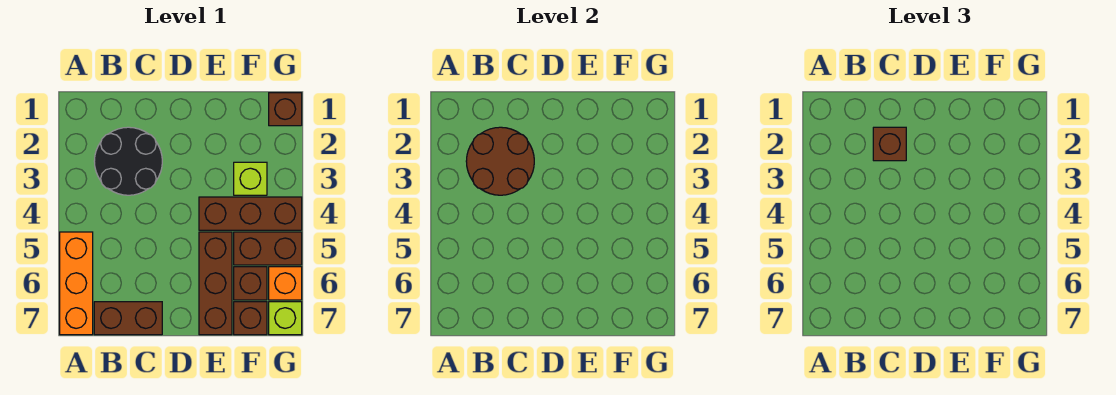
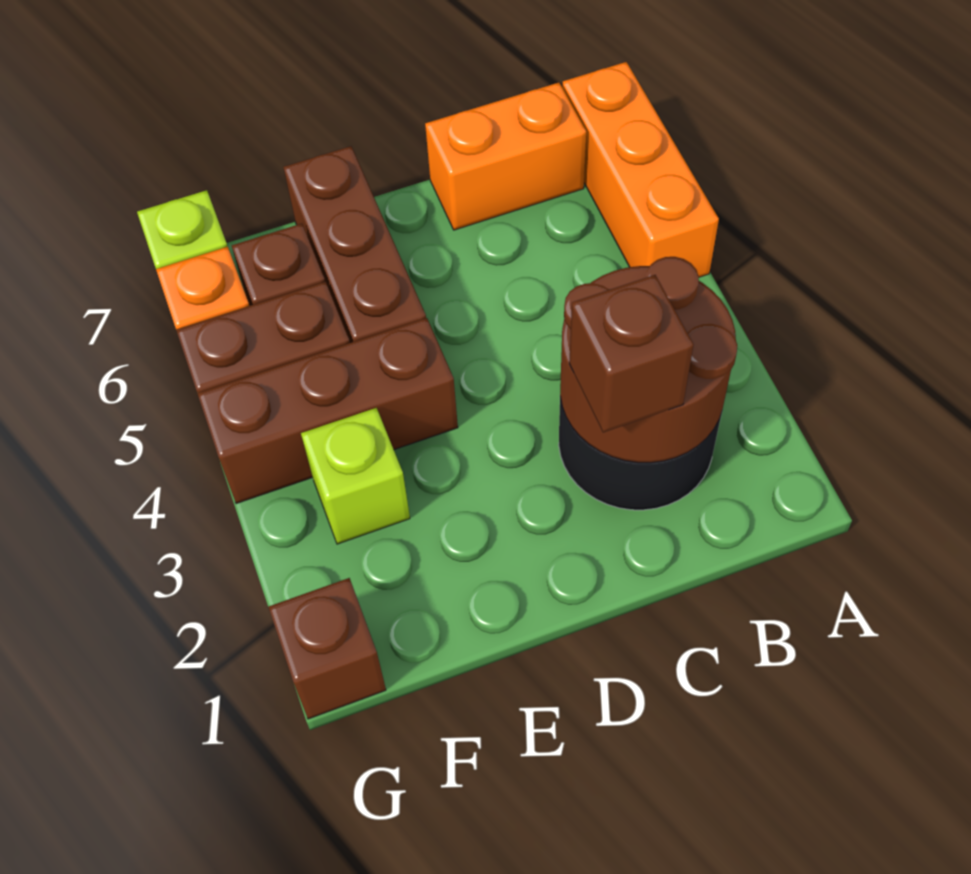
brown brick B7:C7 level 1 -> orange brick B7:C7 level 1
brown brick F7 level 1 -> none

